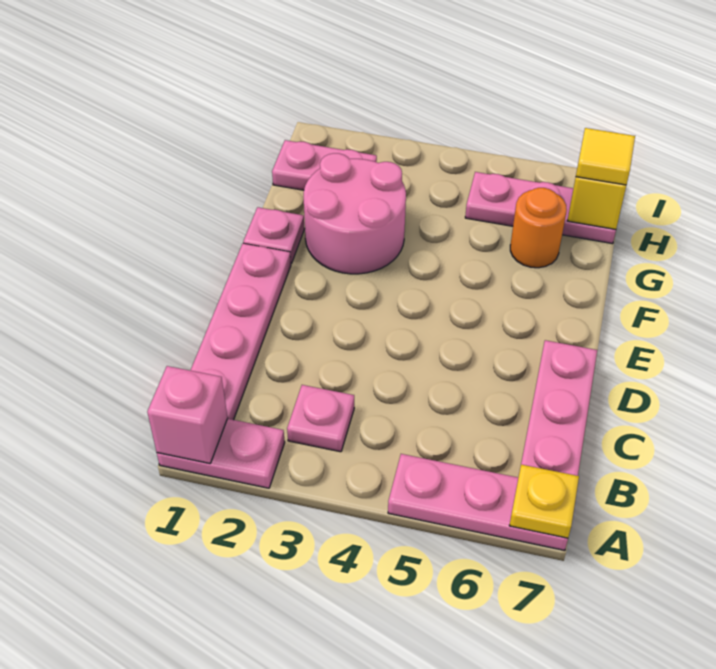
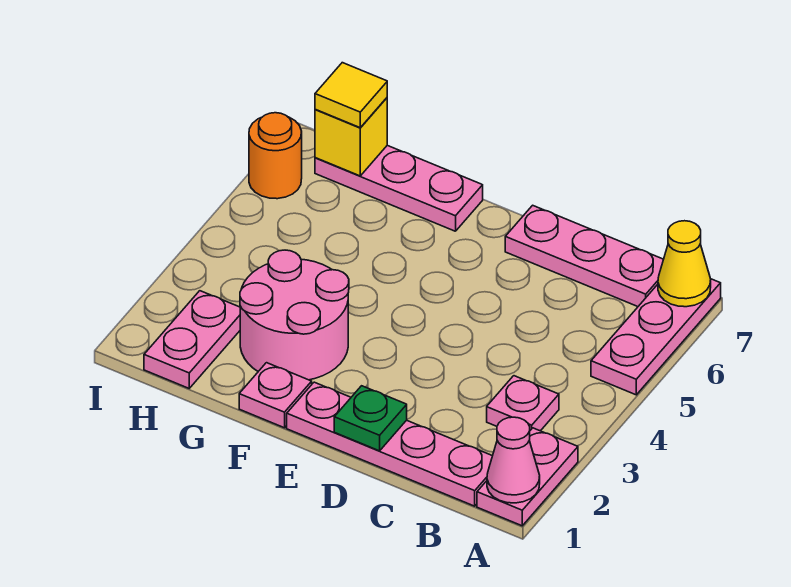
pink brick A1 level 2 -> pink cone A1 level 2
yellow plate A7 level 2 -> yellow cone A7 level 2
none -> green plate D1 level 2
orange round brick G6 level 1 -> orange round brick I6 level 1
pink plate H5:H7 level 1 -> pink plate F7:H7 level 1

